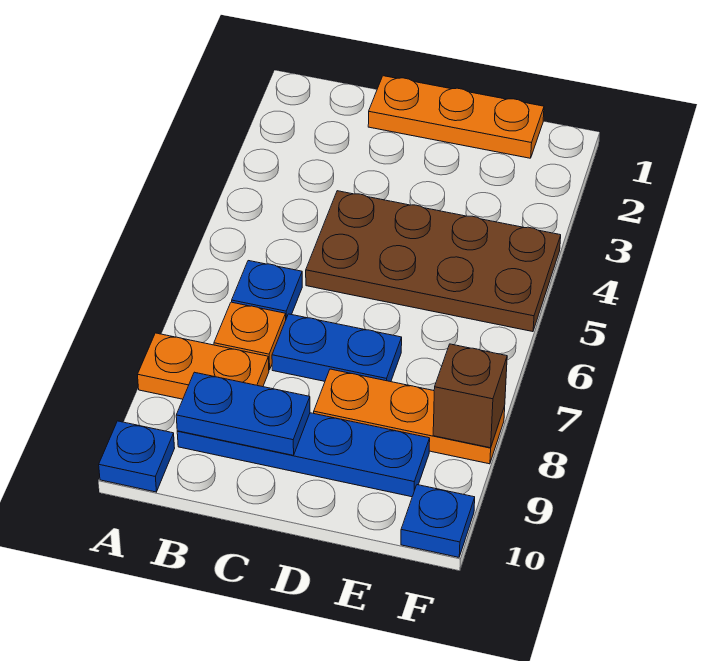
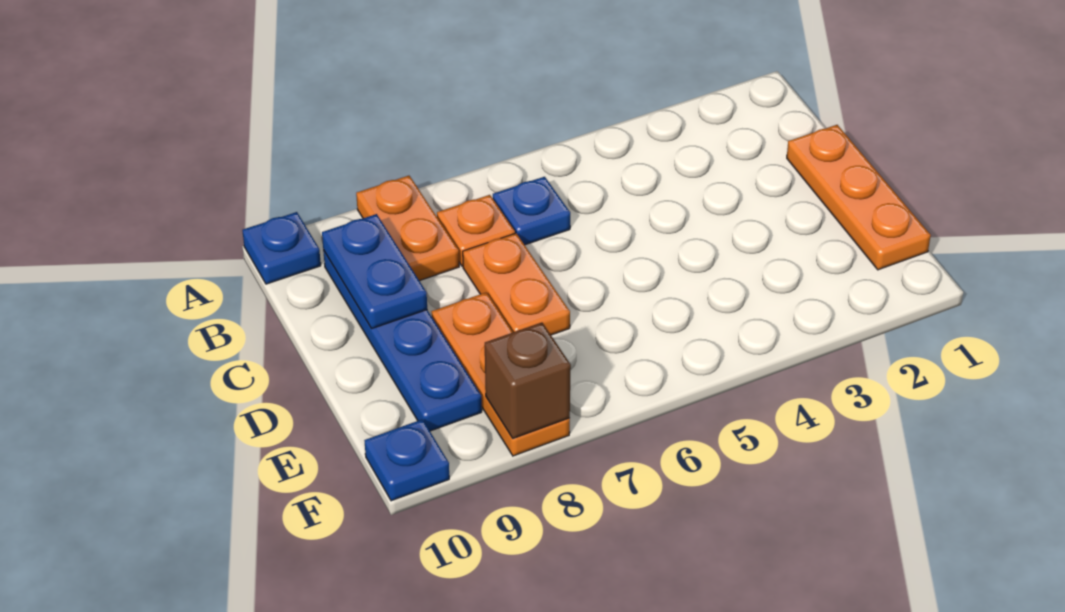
brown plate C4:F5 level 1 -> none
blue plate C7:D7 level 1 -> orange plate C7:D7 level 1

